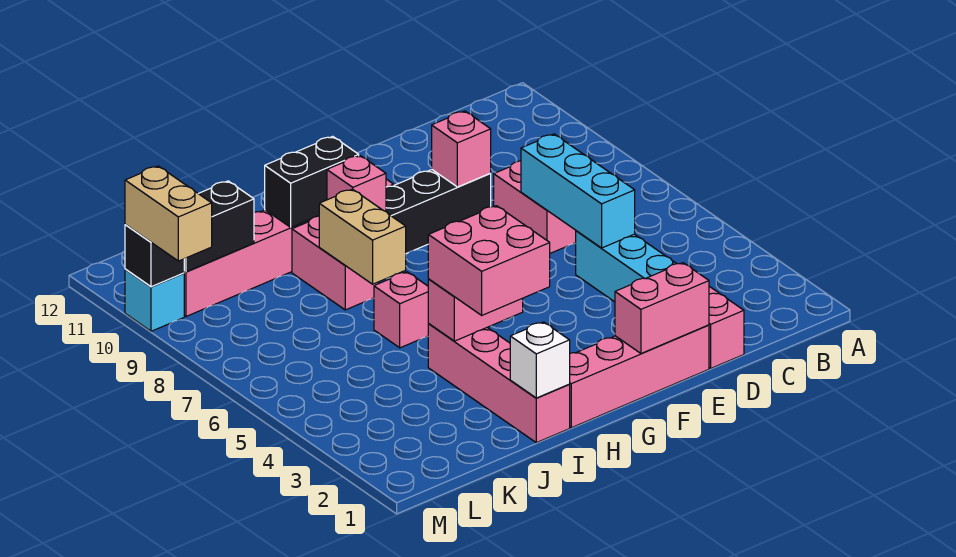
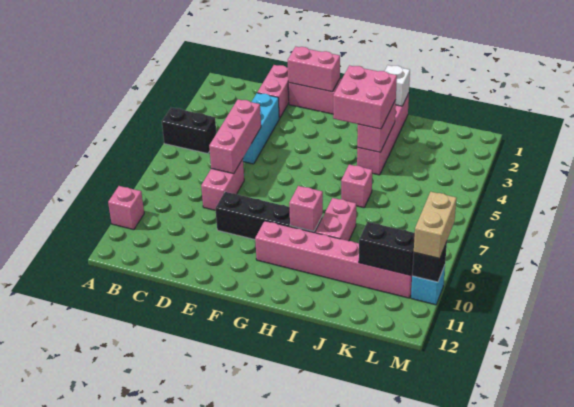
cyan brick D5:D7 level 2 -> pink brick D5:D7 level 2
pink brick E9 level 2 -> pink brick A10 level 1
pink brick H4:I4 level 2 -> pink brick I3:I4 level 2
black brick H10:I10 level 2 -> black brick A5:B5 level 1
tan brick I7:I8 level 2 -> none

